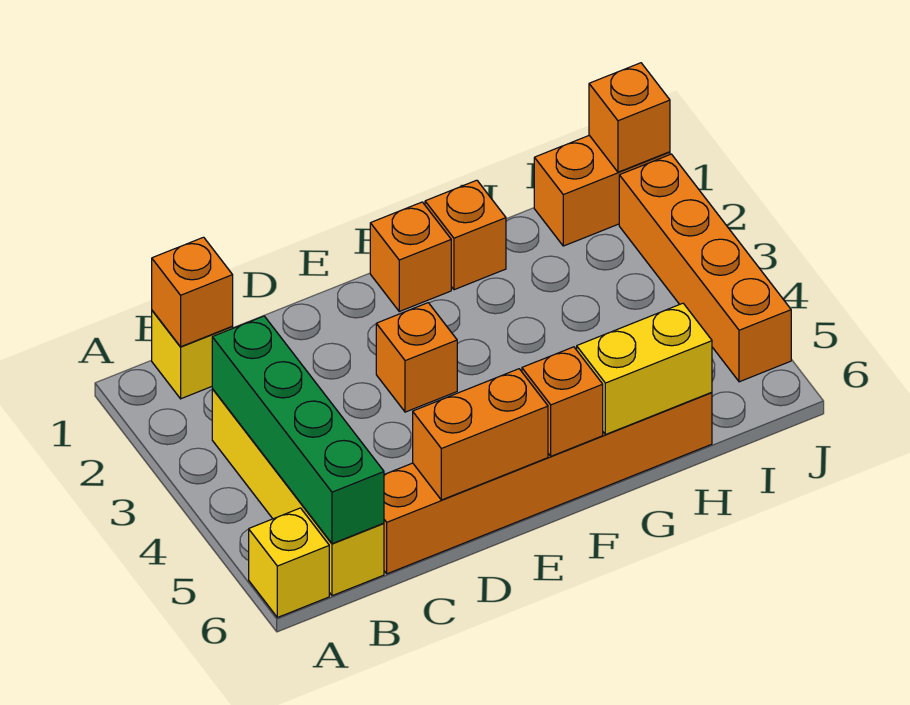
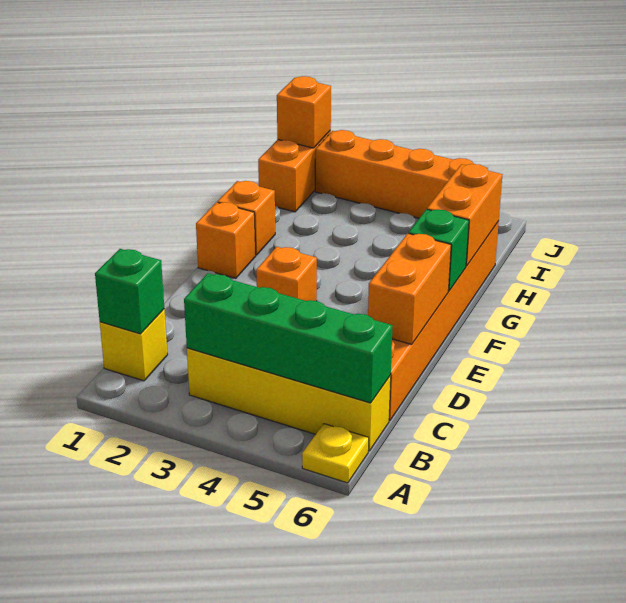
yellow brick A6 level 1 -> yellow plate A6 level 1
orange brick B1 level 2 -> green brick B1 level 2
orange brick F6 level 2 -> green brick F6 level 2
yellow brick G6:H6 level 2 -> orange brick G6:H6 level 2

